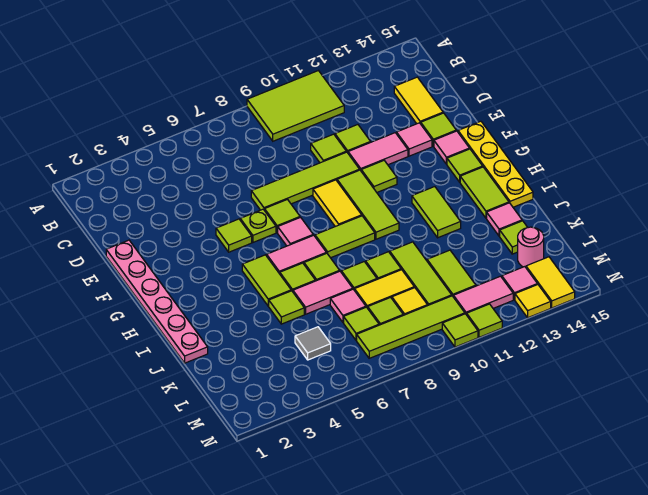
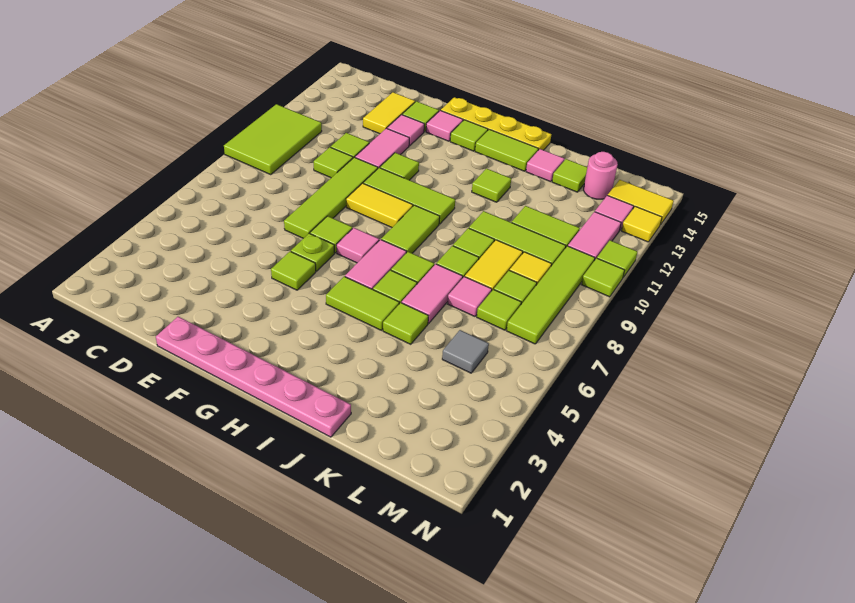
yellow tile C14:D14 level 1 -> yellow tile D13:D14 level 1
lime tile H12:I12 level 1 -> lime tile I12 level 1

